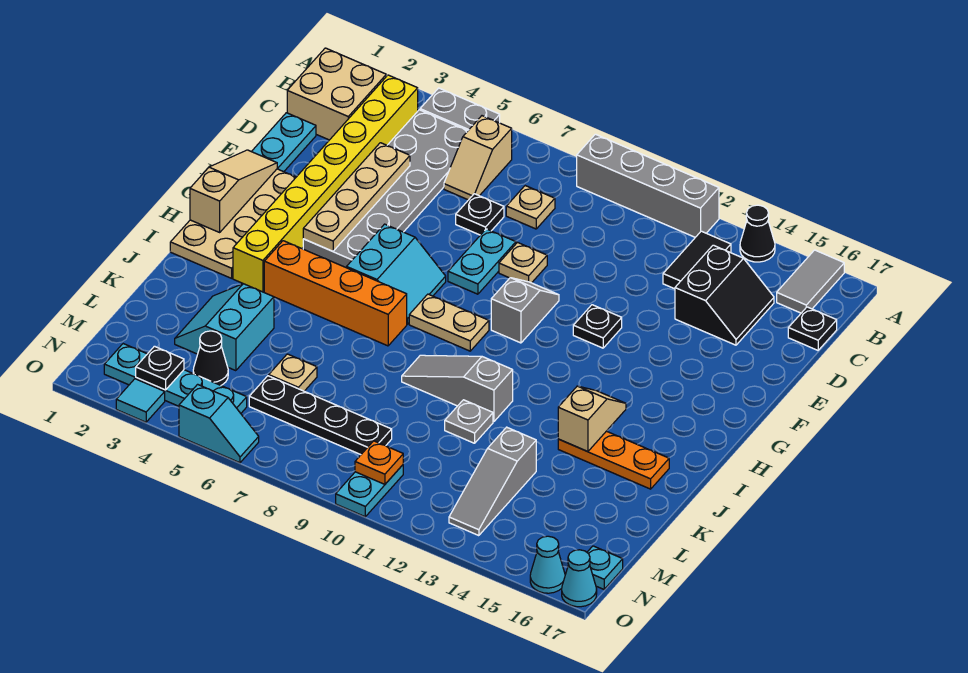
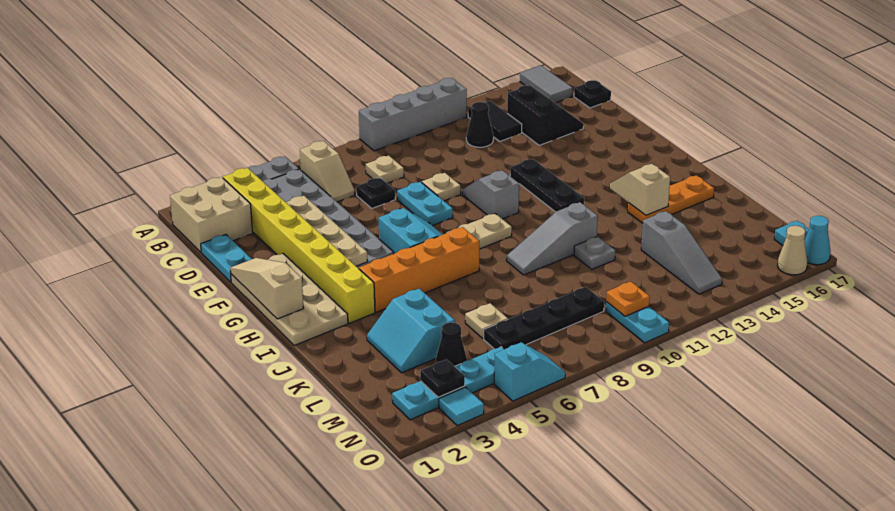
black cone A14 level 1 -> black cone C12 level 1
black plate F12 level 1 -> black plate F12:H12 level 1
cyan cone O16 level 1 -> tan cone O16 level 1

